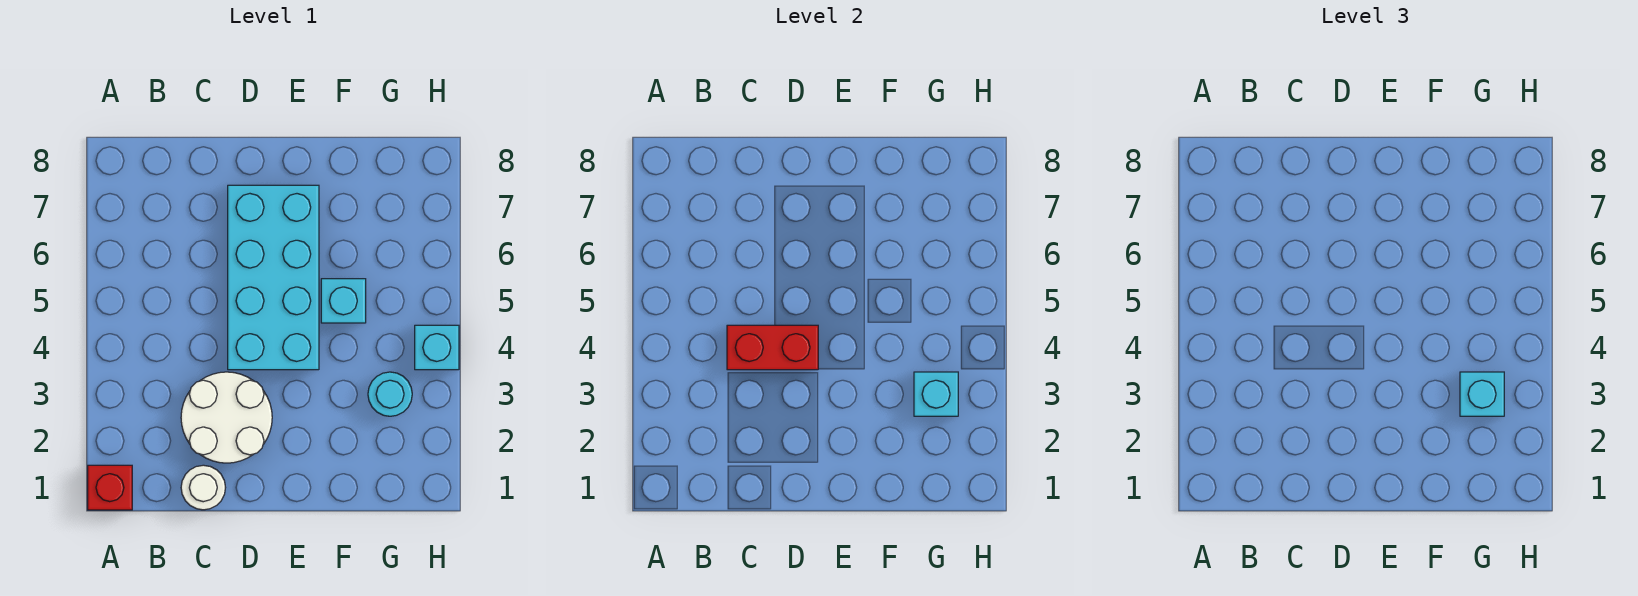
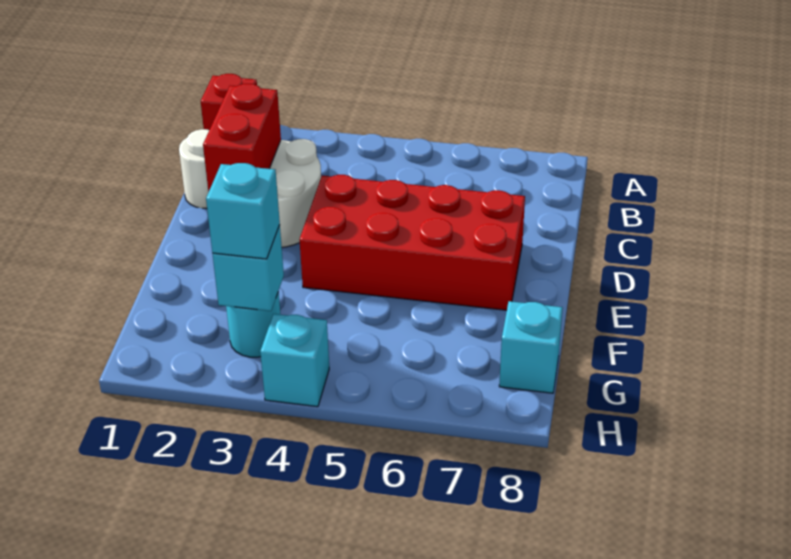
red brick C4:D4 level 2 -> red brick C2:D2 level 2
cyan brick D4:E7 level 1 -> red brick D4:E7 level 1
cyan brick F5 level 1 -> cyan brick G8 level 1

